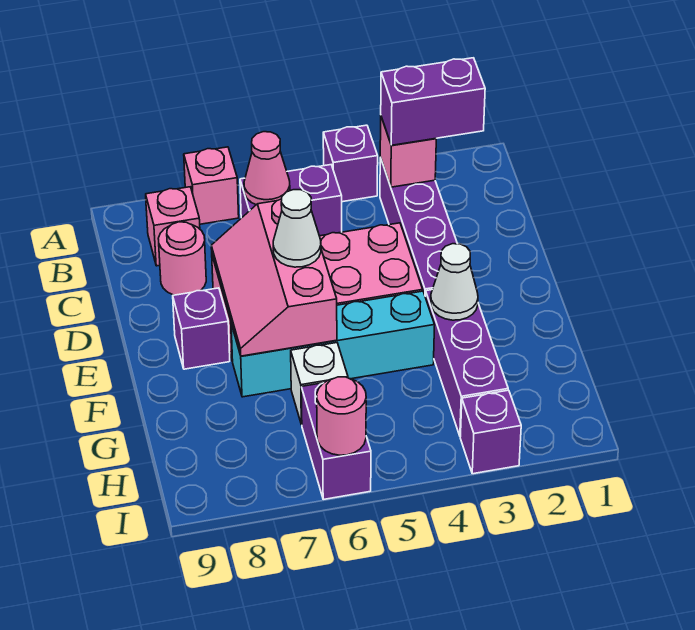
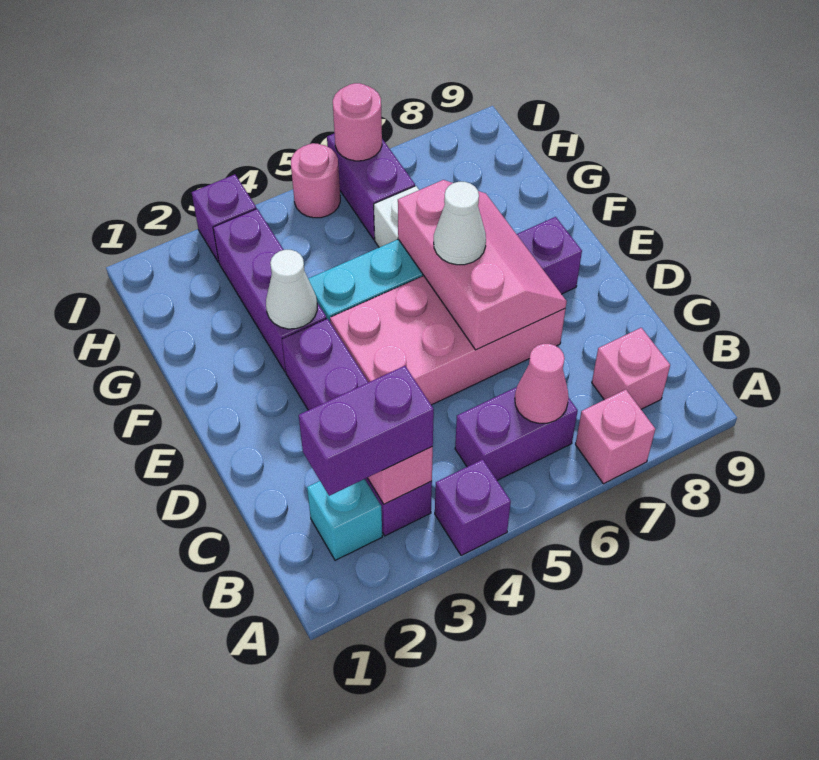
none -> cyan brick B2 level 1
pink round brick C8 level 1 -> pink round brick I5 level 1

